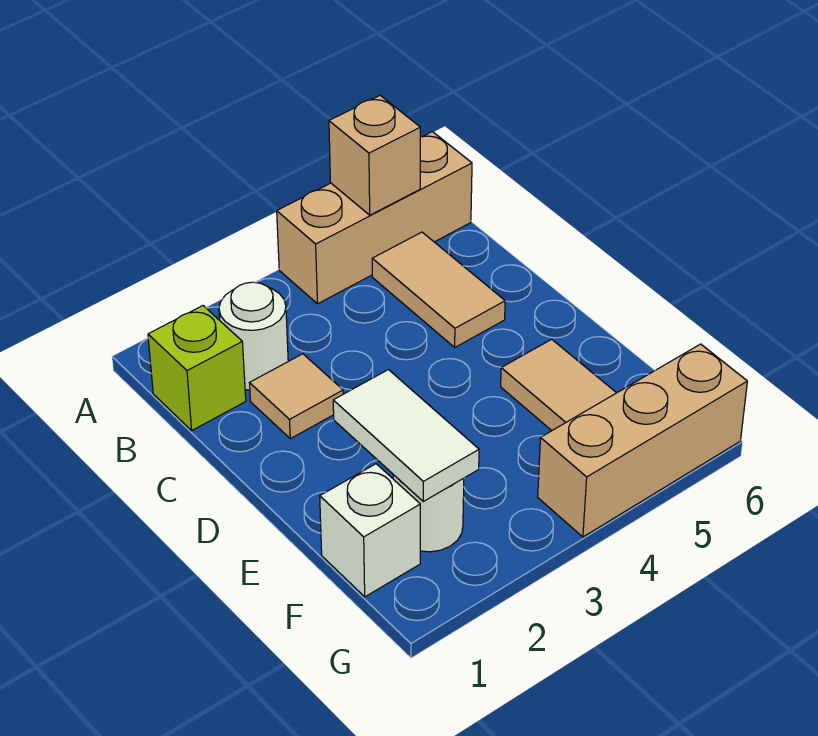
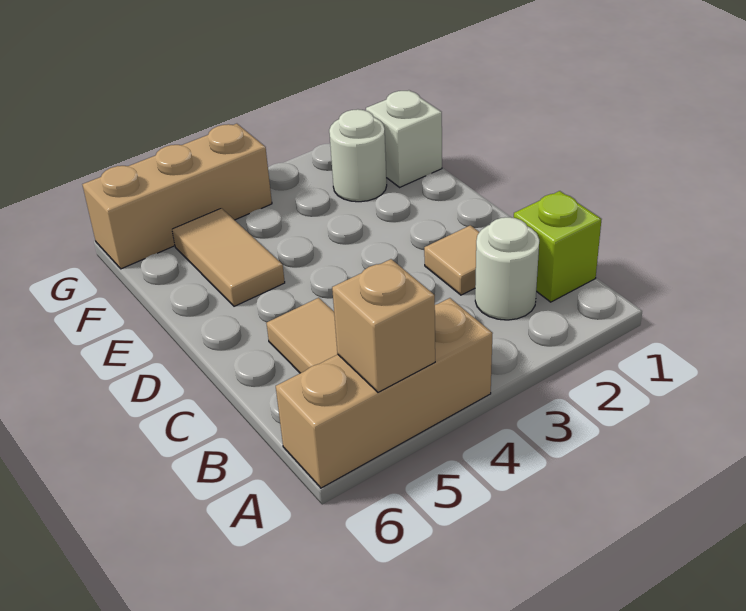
white tile E2:F2 level 2 -> none

